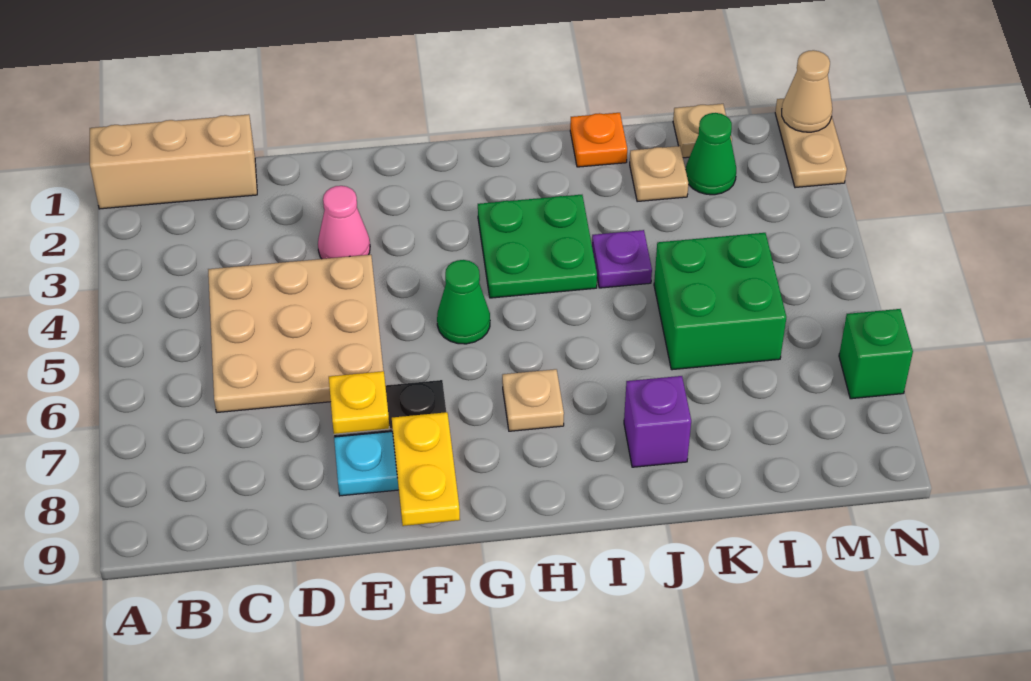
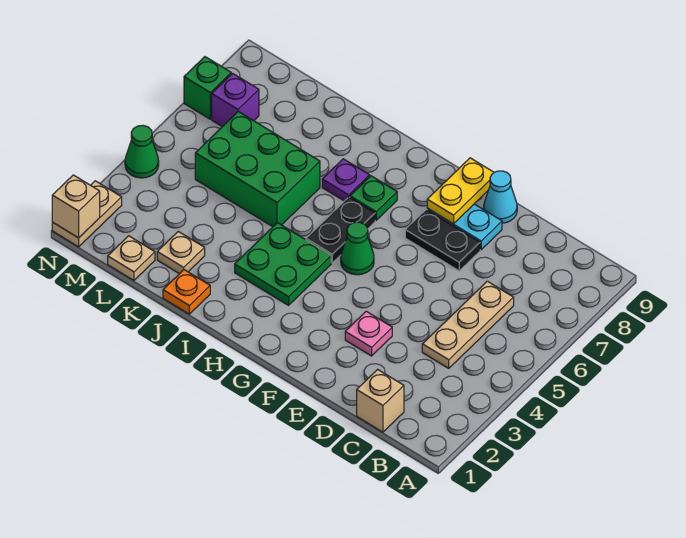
tan brick A1:C1 level 1 -> tan brick C1 level 1
tan plate C4:E6 level 1 -> tan plate C4:C6 level 1
pink cone E3 level 1 -> pink plate E3 level 1
yellow plate E7 level 2 -> none
none -> cyan cone E9 level 1
none -> black plate H5:H6 level 1
tan plate H7 level 1 -> green plate H7 level 1
purple plate J4 level 1 -> purple plate I7 level 1
purple brick J8 level 1 -> purple brick M7 level 1
green brick K5:L6 level 1 -> green brick J5:L6 level 1
green cone L2 level 1 -> green cone N4 level 1
tan cone N1 level 2 -> tan brick N1 level 2

